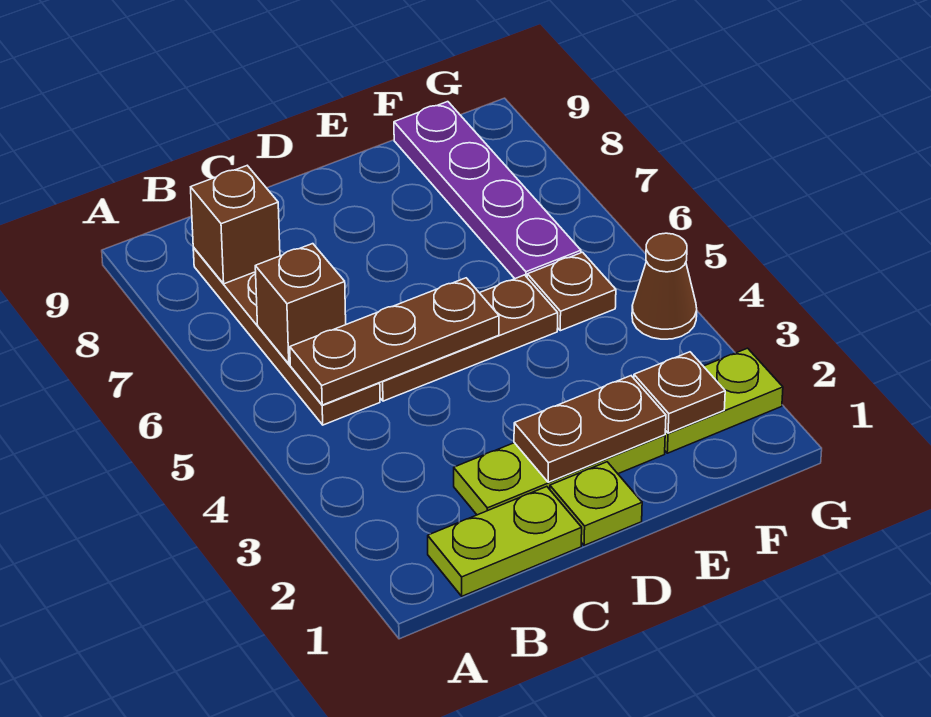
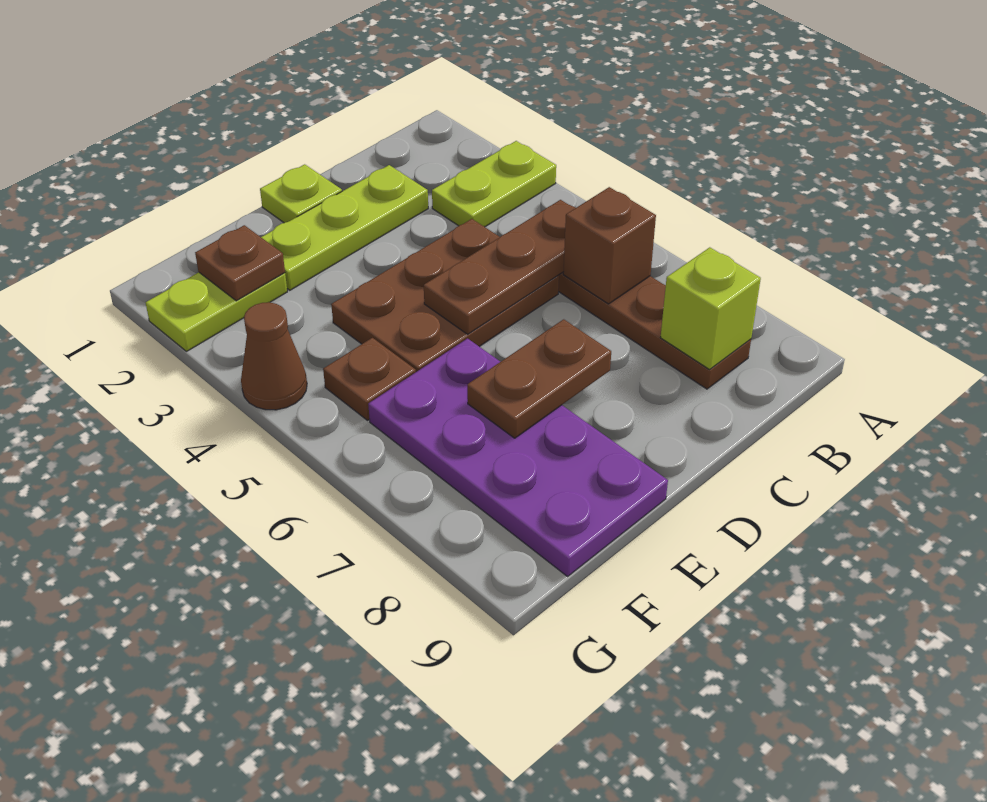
lime plate B1:C1 level 1 -> lime plate A3:B3 level 1
brown brick B8 level 2 -> lime brick B8 level 2
brown plate C5:E5 level 1 -> brown plate C4:E5 level 1
brown plate D2:E2 level 2 -> brown plate D7:E7 level 2
purple plate F6:F9 level 1 -> purple plate E6:F9 level 1

